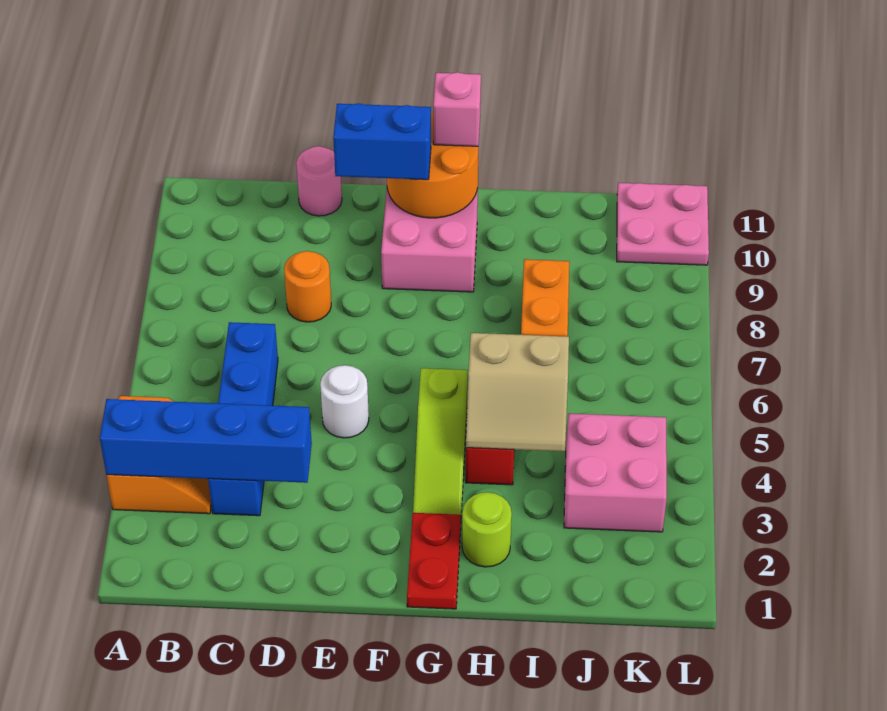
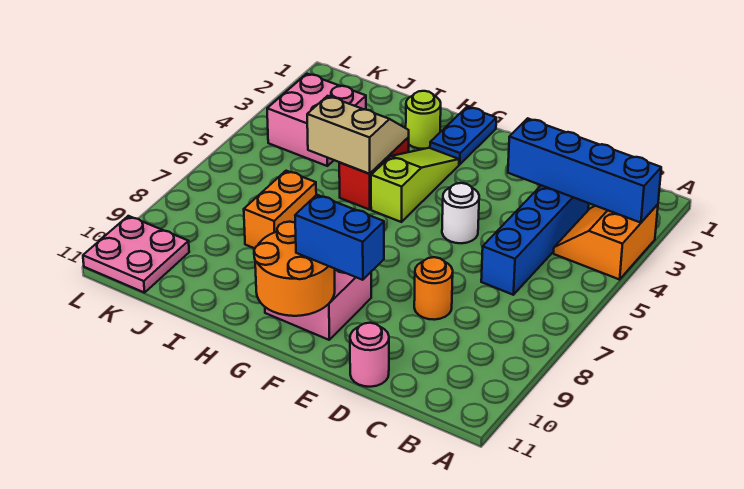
red plate G1:G2 level 1 -> blue plate G1:G2 level 1
pink brick G11 level 3 -> none

